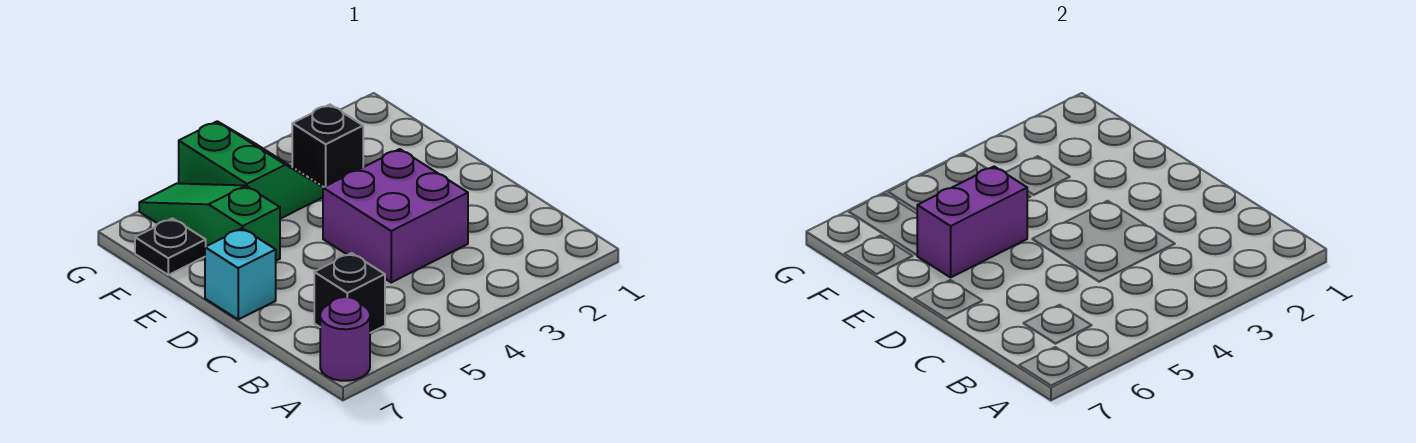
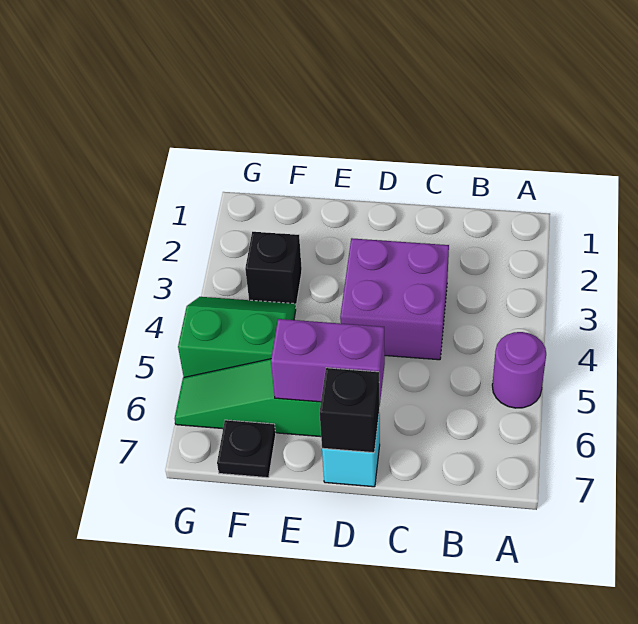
purple round brick A7 level 1 -> purple round brick A5 level 1
black brick B6 level 1 -> black brick D7 level 2
purple brick E5:E6 level 2 -> purple brick D6:E6 level 2

